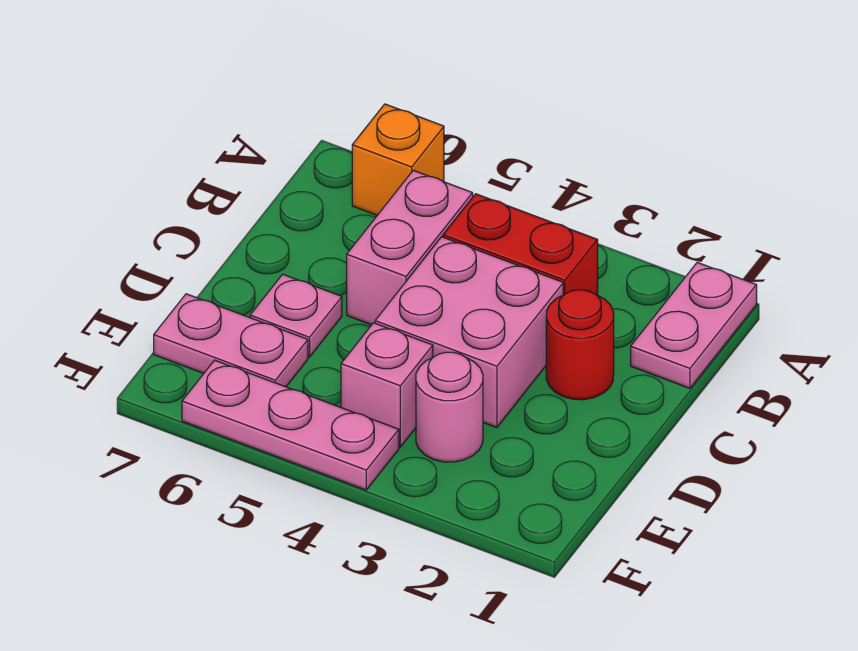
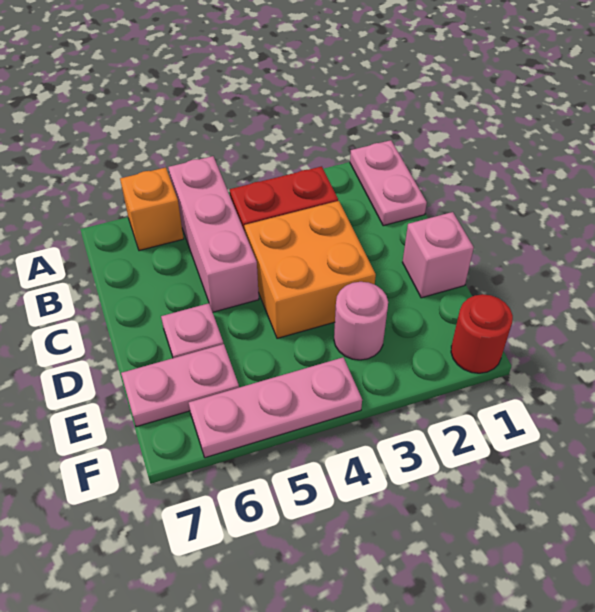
pink brick B5:C5 level 1 -> pink brick A5:C5 level 1
red round brick C2 level 1 -> red round brick F1 level 1
pink brick C3:D4 level 1 -> orange brick C3:D4 level 1
pink brick E4 level 1 -> pink brick D1 level 1

